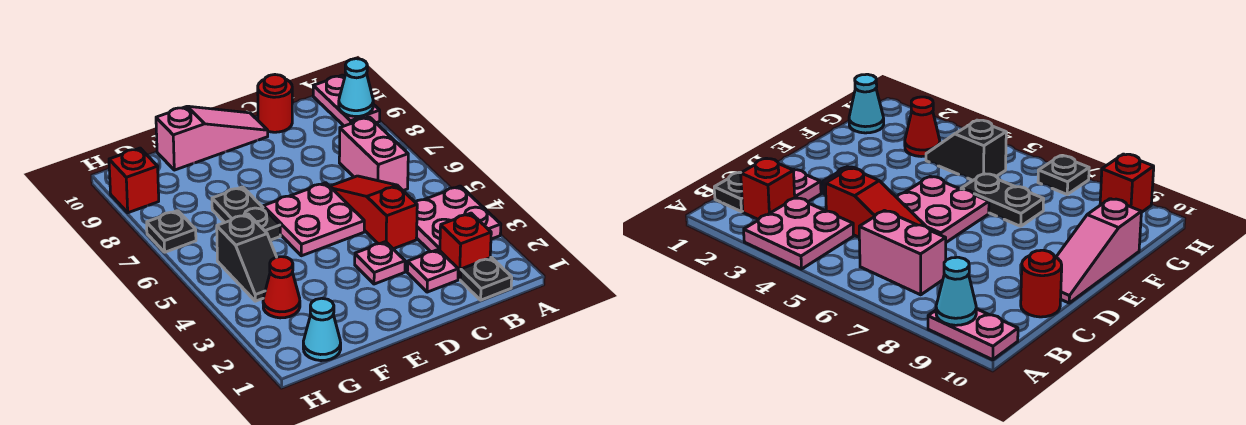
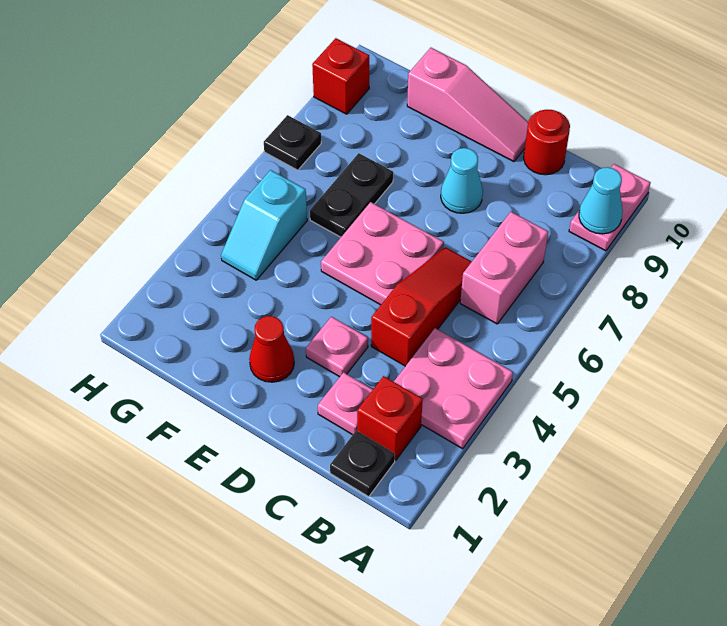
cyan cone G1 level 1 -> cyan cone D8 level 1
red cone G3 level 1 -> red cone E2 level 1
black slope G4:G5 level 1 top 5 -> cyan slope G4:G5 level 1 top 5

